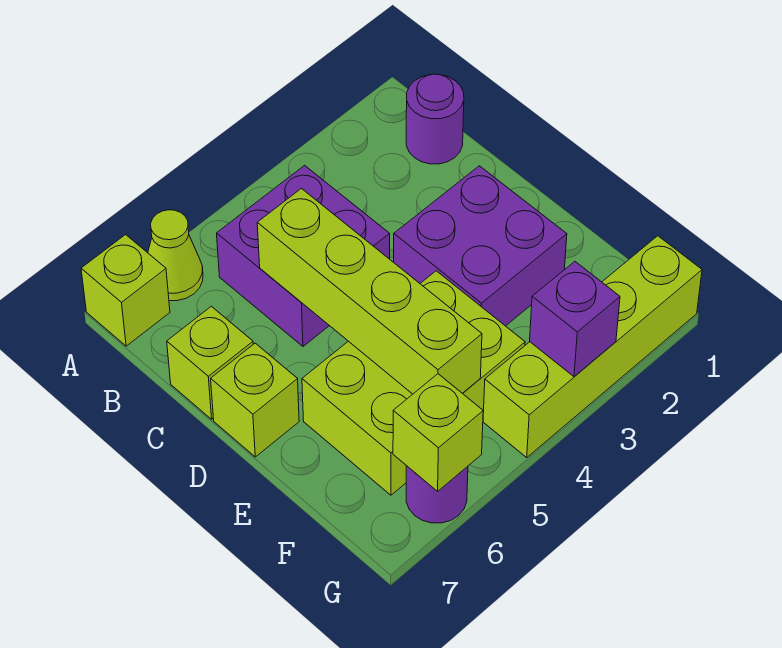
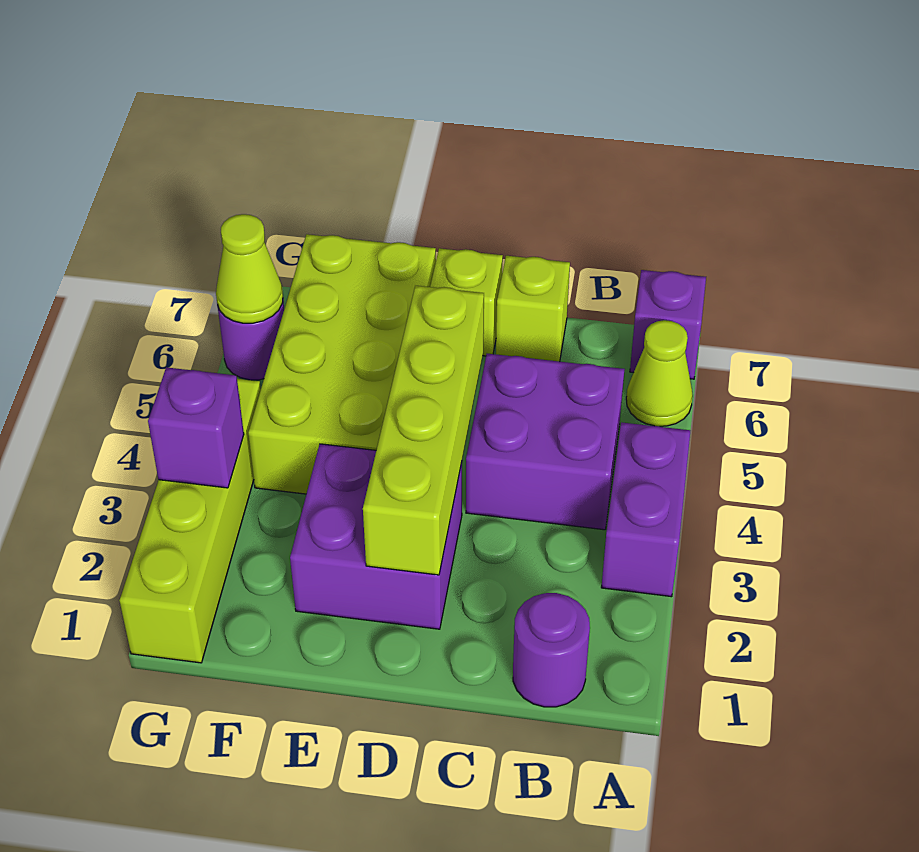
none -> purple brick A3:A4 level 1
lime brick A7 level 1 -> purple brick A7 level 1
lime brick C5:F5 level 2 -> lime brick D2:D5 level 2
lime brick E4:F6 level 1 -> lime brick E4:F7 level 1
lime brick G6 level 2 -> lime cone G6 level 2

